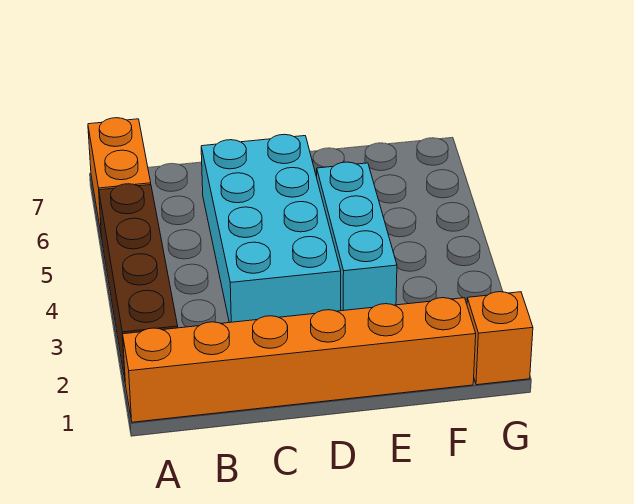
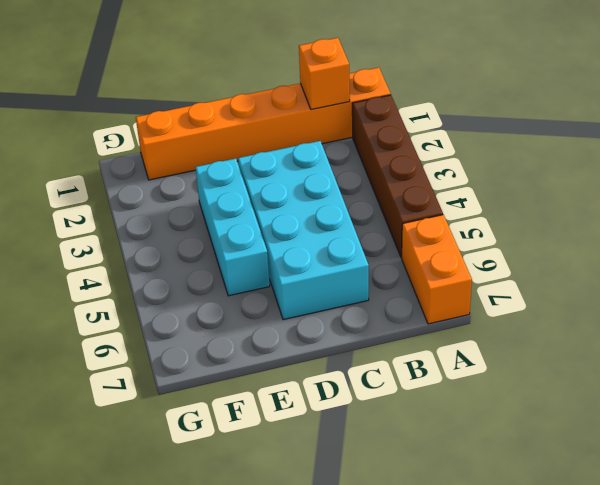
orange brick G1 level 1 -> orange brick B1 level 2

